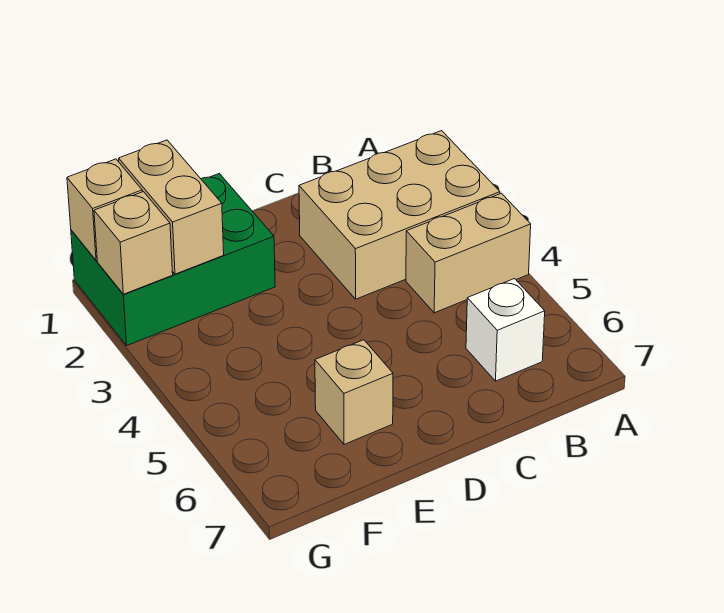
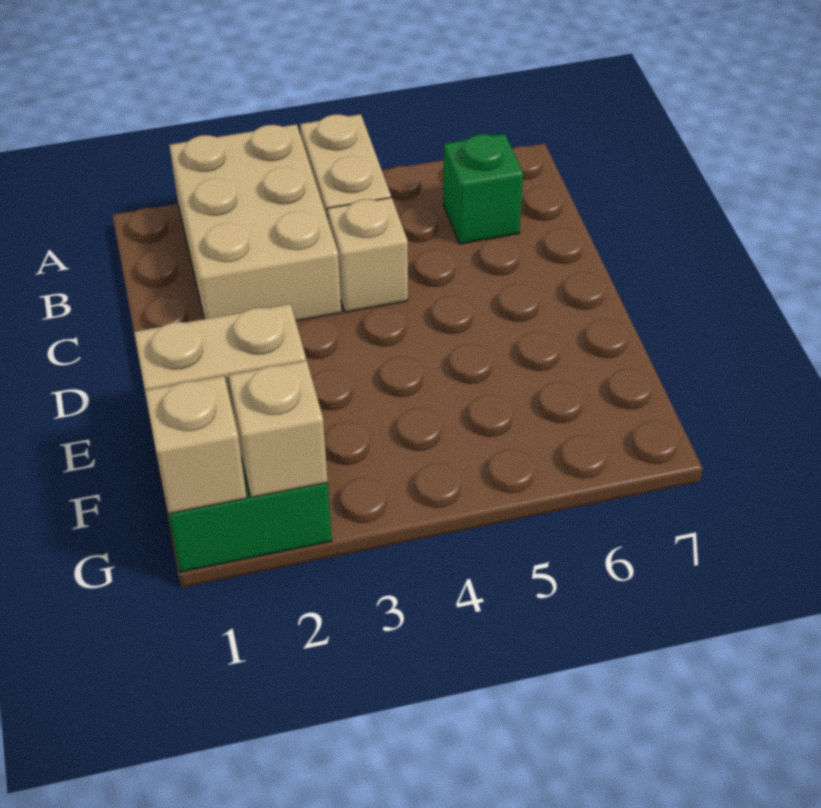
white brick B6 level 1 -> green brick B6 level 1
tan brick E6 level 1 -> tan brick C4 level 1

